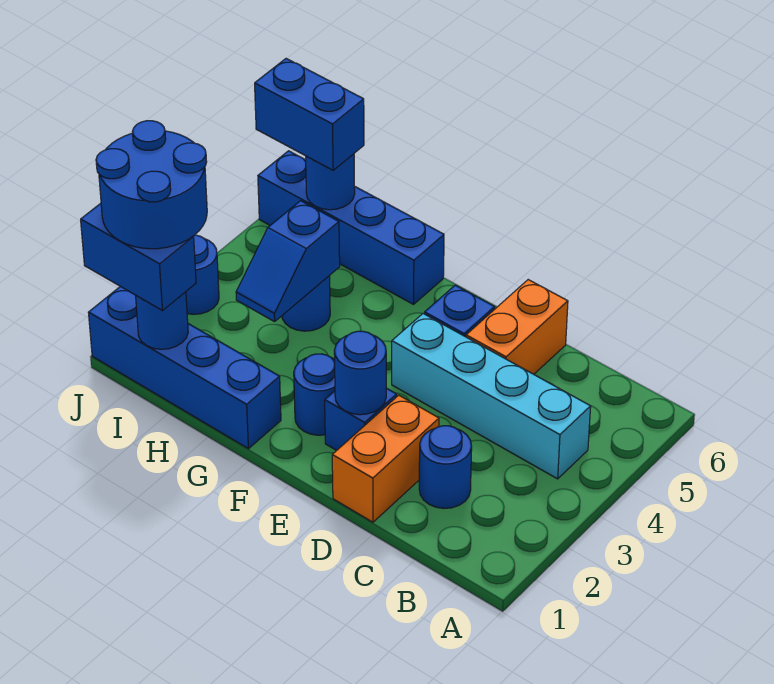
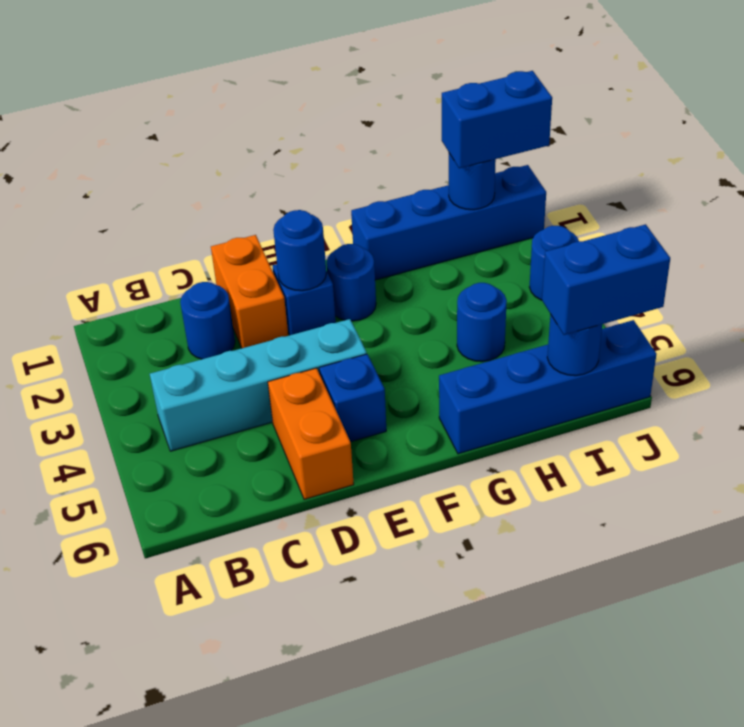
blue slope H3:H4 level 2 top 4 -> none
blue round brick I1:J2 level 4 -> none

